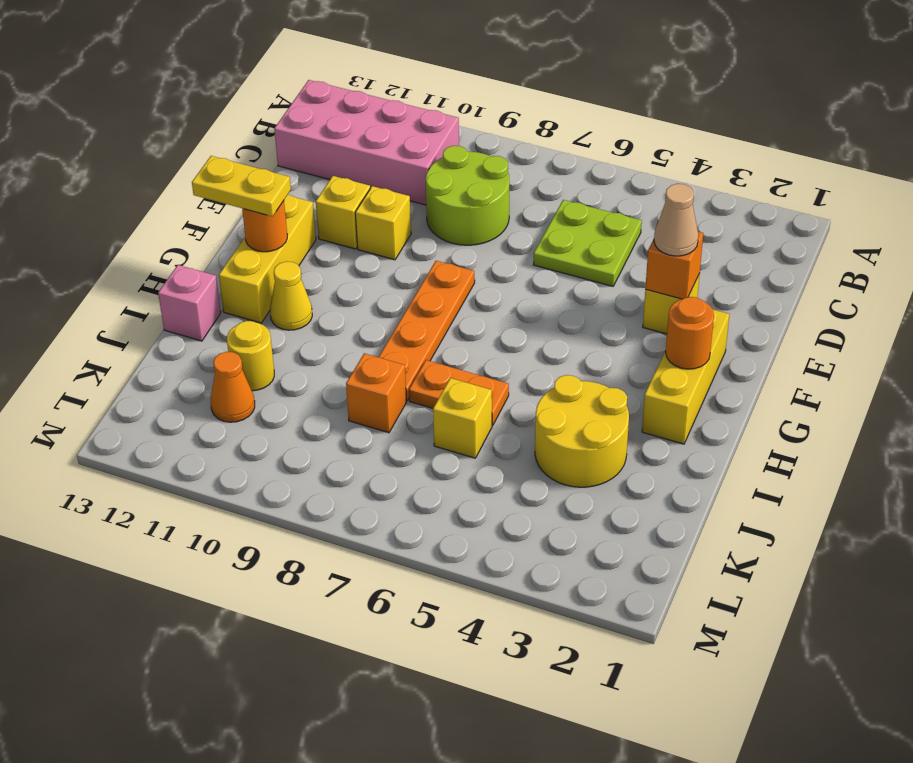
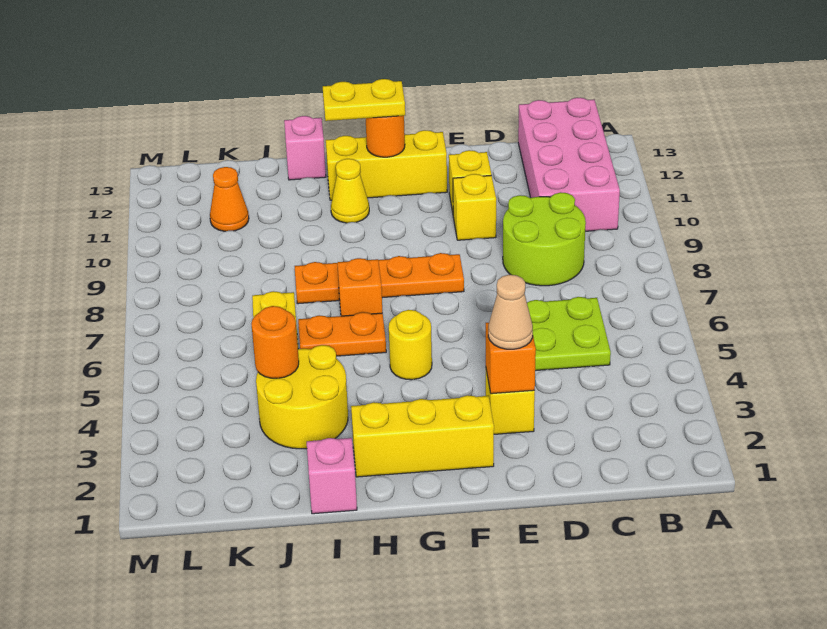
orange round brick G2 level 2 -> orange round brick J4 level 2
yellow plate G12:G13 level 3 -> yellow plate G12:H12 level 3
none -> pink brick I1 level 1
orange plate I6:I7 level 1 -> orange plate H6:I6 level 1
orange brick J8 level 1 -> orange brick H7 level 1
yellow round brick J11 level 1 -> yellow round brick G5 level 1

